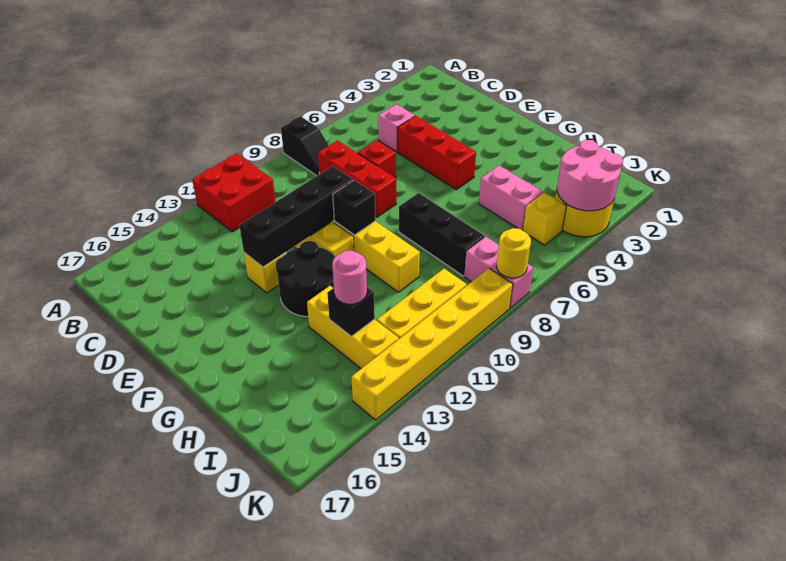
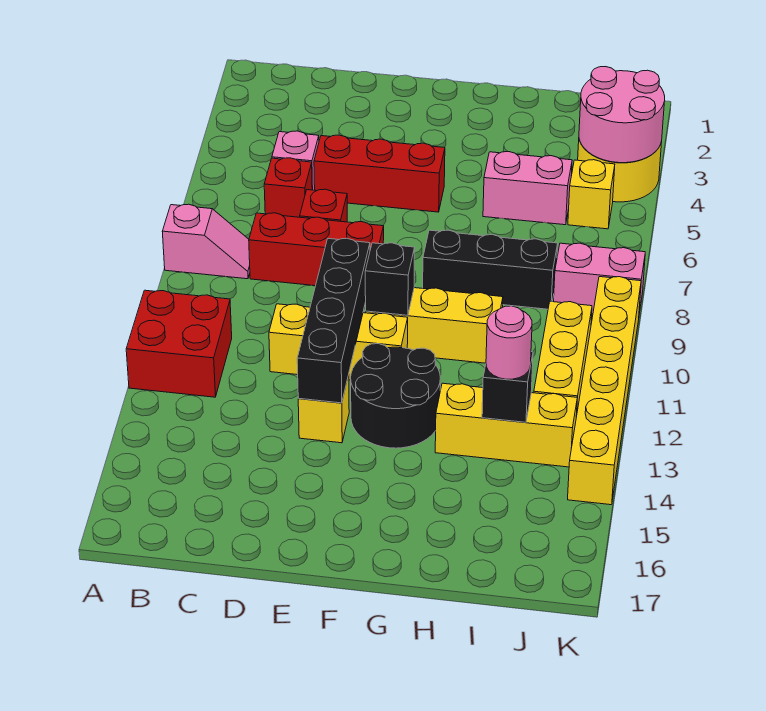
black slope A8:B8 level 1 top A -> pink slope A8:B8 level 1 top A
none -> red brick C6 level 1
yellow round brick K8 level 2 -> none

